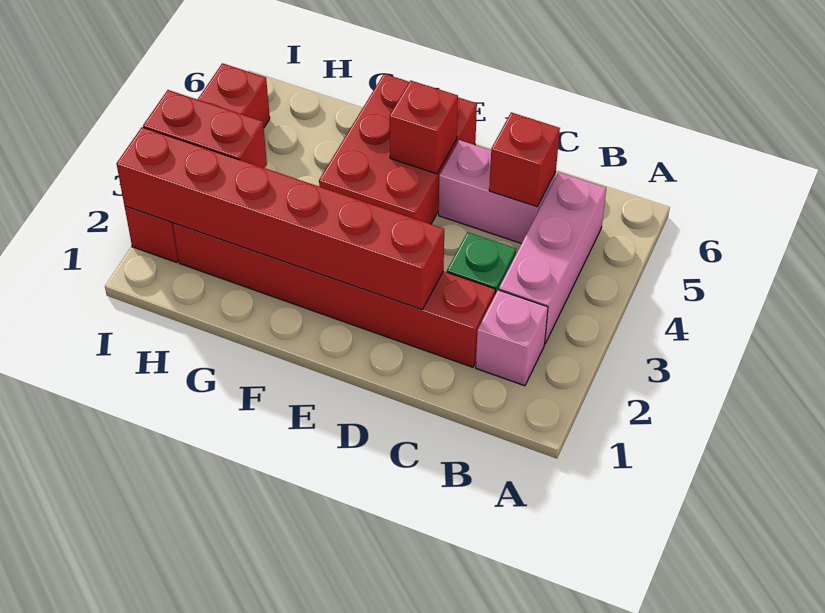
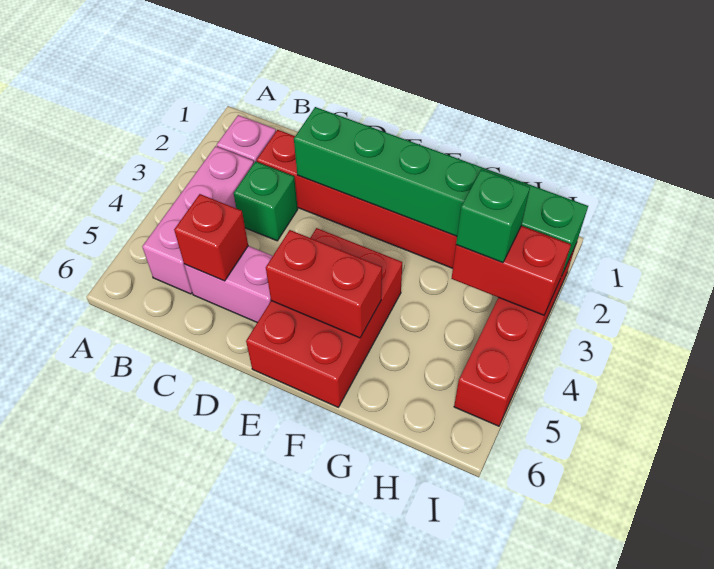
red brick D2:I2 level 2 -> green brick D2:I2 level 2
red brick E5 level 2 -> red brick E5:F5 level 2
none -> green brick H3 level 3

